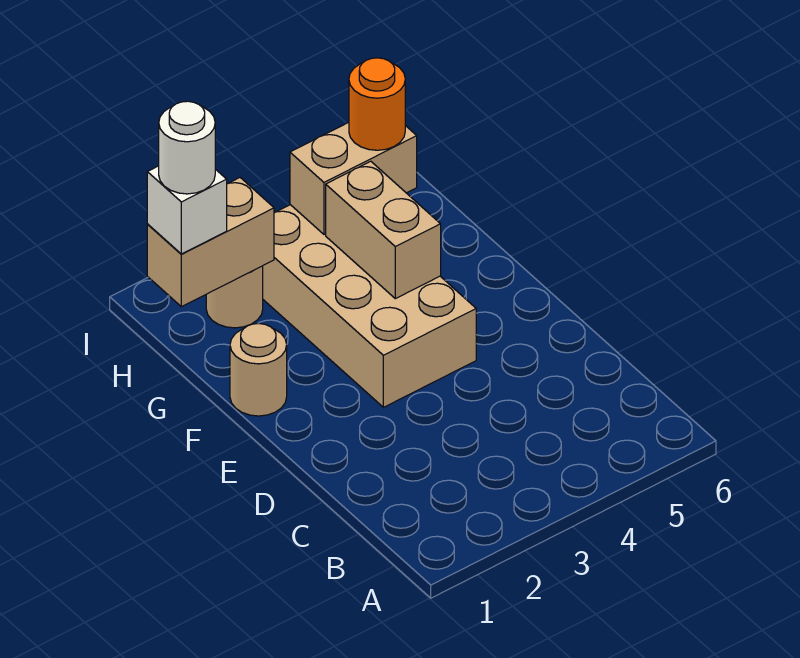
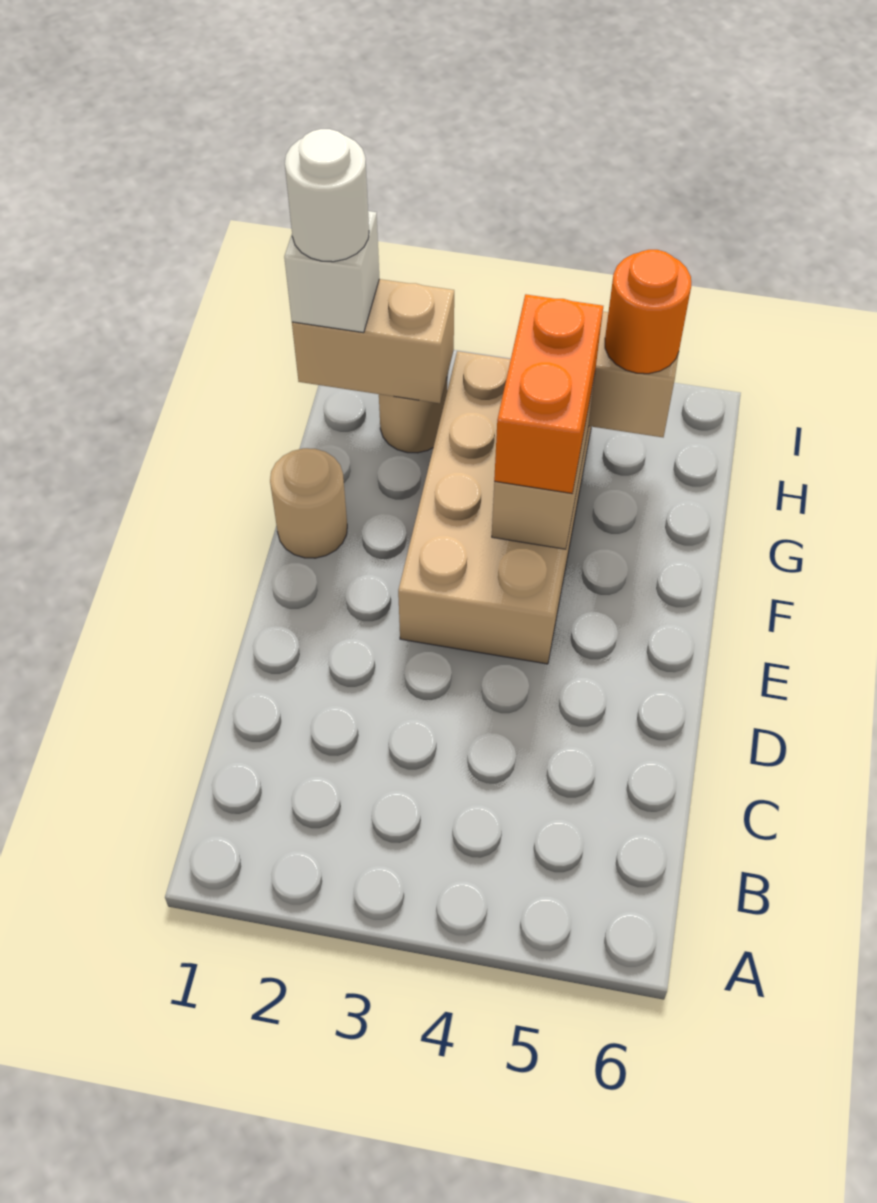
none -> orange brick F4:G4 level 3

